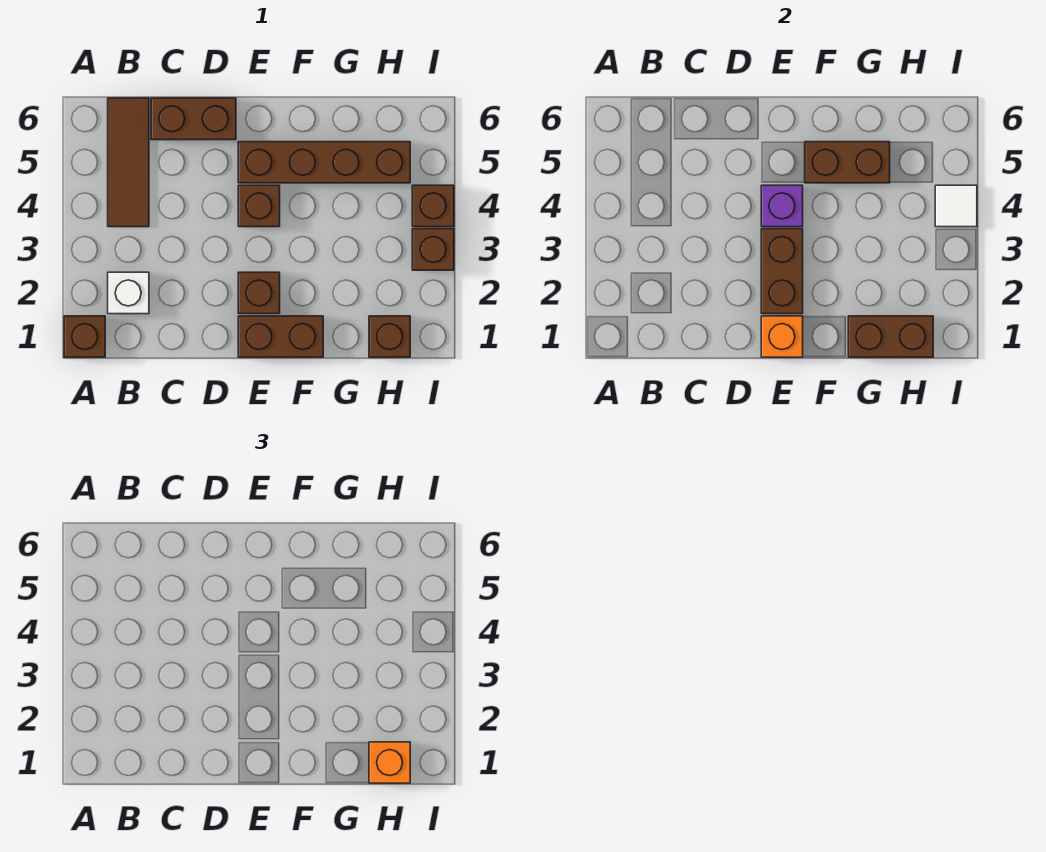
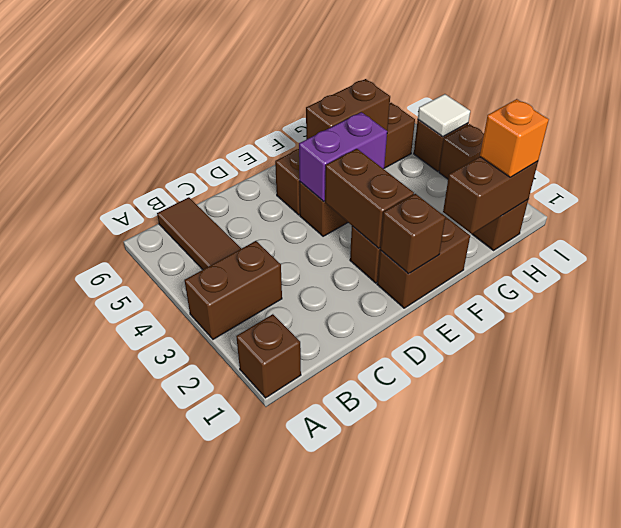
white brick B2 level 1 -> none
brown brick C6:D6 level 1 -> brown brick A3:B3 level 1
orange brick E1 level 2 -> brown brick E1 level 2
purple brick E4 level 2 -> purple brick E4:F4 level 2

